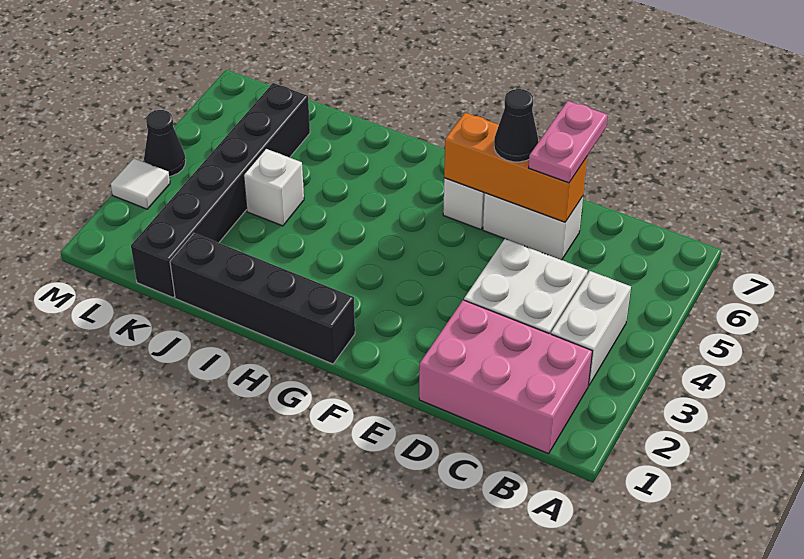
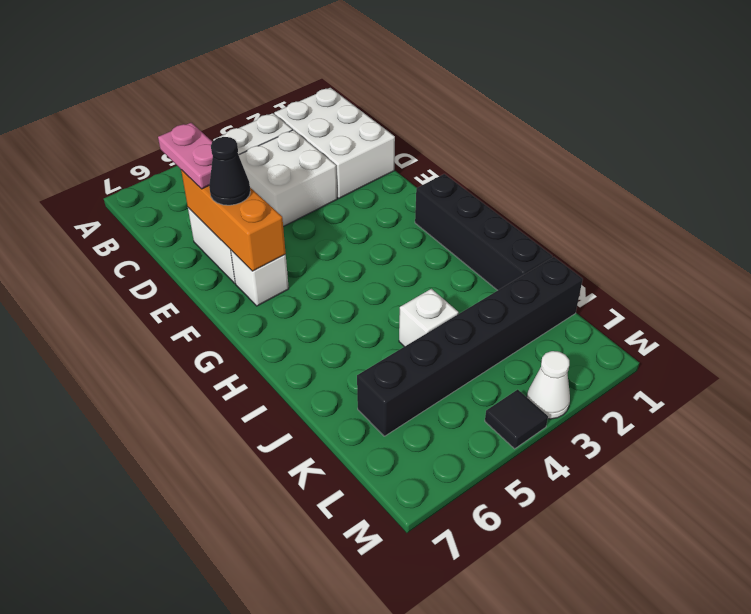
pink brick B1:D2 level 1 -> white brick B1:D2 level 1
pink plate D6:D7 level 3 -> pink plate C6:D6 level 3
white tile M3 level 1 -> white cone M3 level 1
black cone M4 level 1 -> black tile M4 level 1

